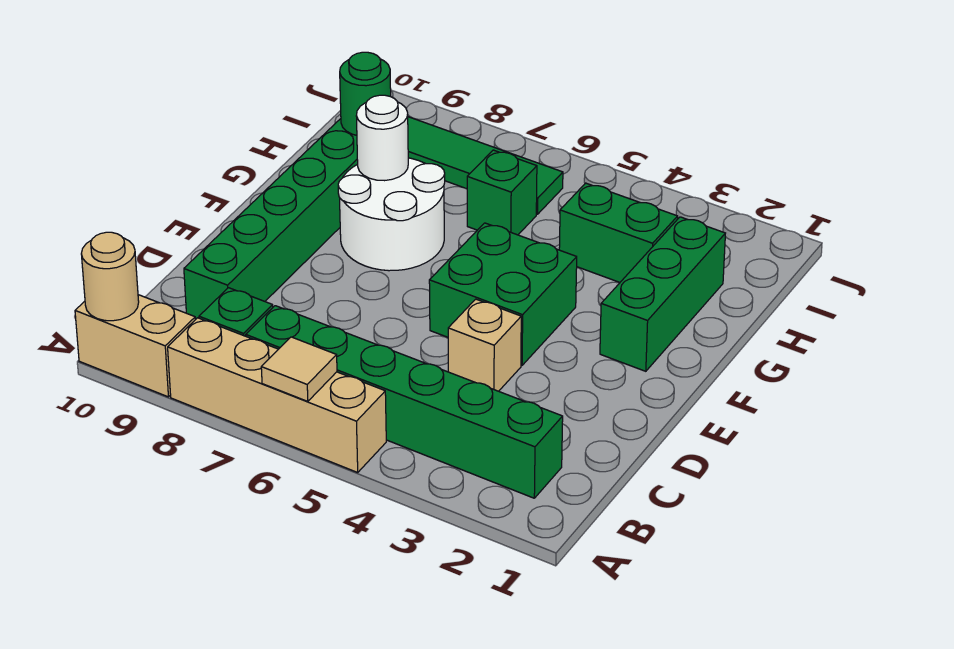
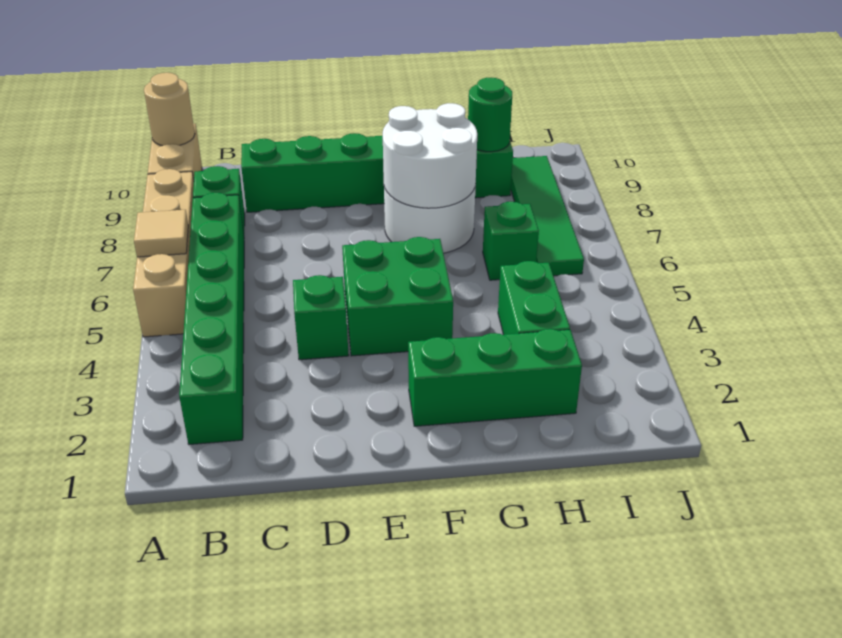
tan brick D4 level 1 -> green brick D4 level 1
white round brick G8 level 2 -> white round brick F7:G8 level 2

